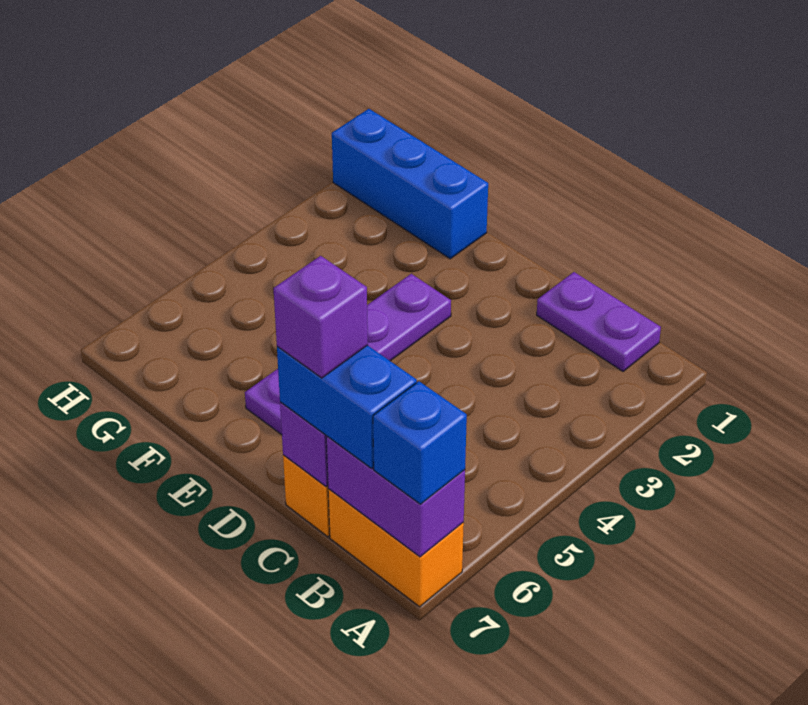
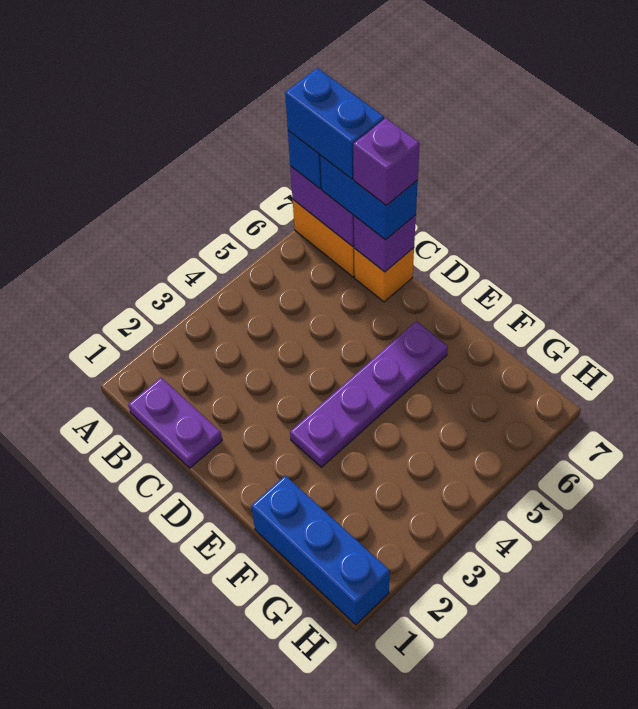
none -> blue brick A7:B7 level 4

